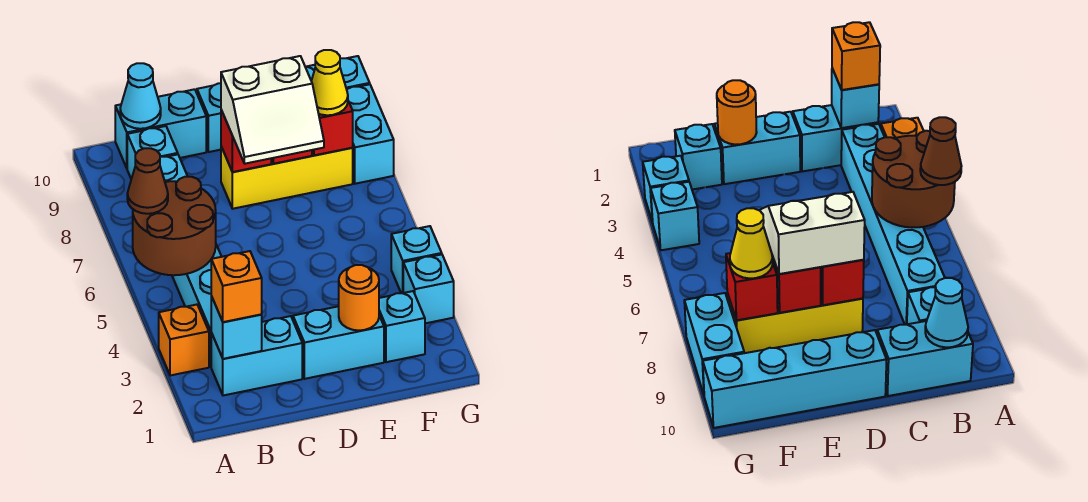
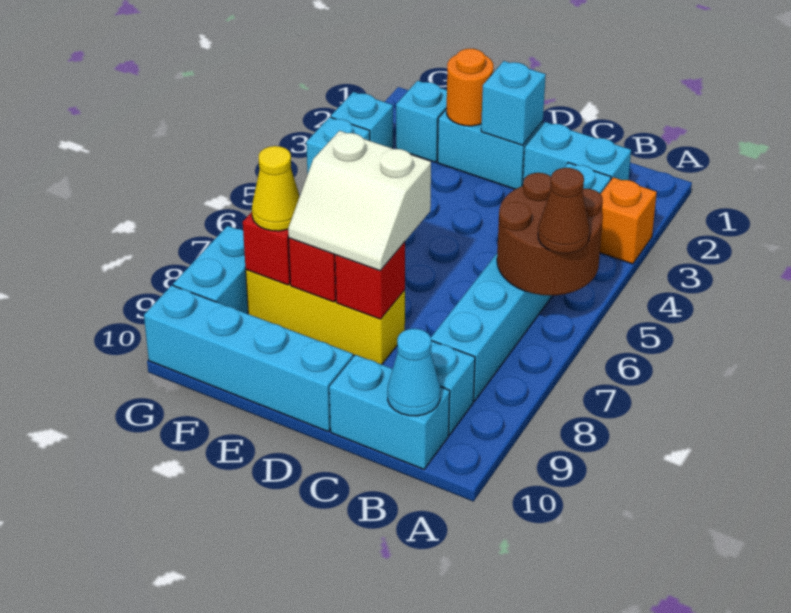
cyan brick B2 level 2 -> cyan brick D2 level 2
orange brick B2 level 3 -> none
white slope D7:E8 level 3 top 8 -> white slope D7:E8 level 3 top 7

